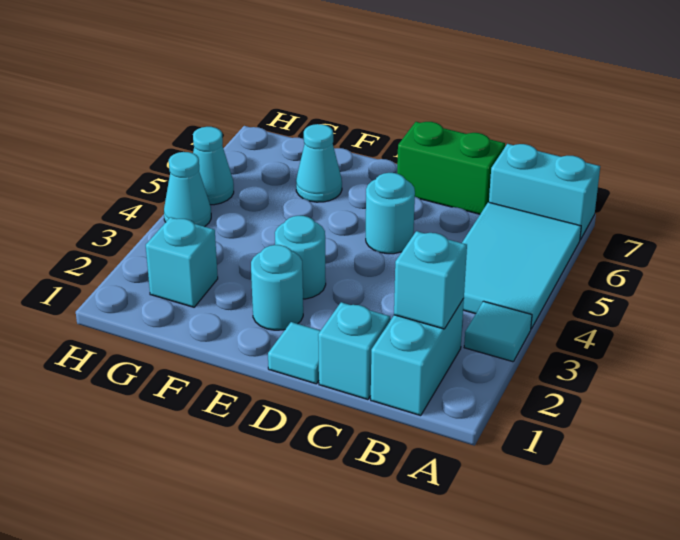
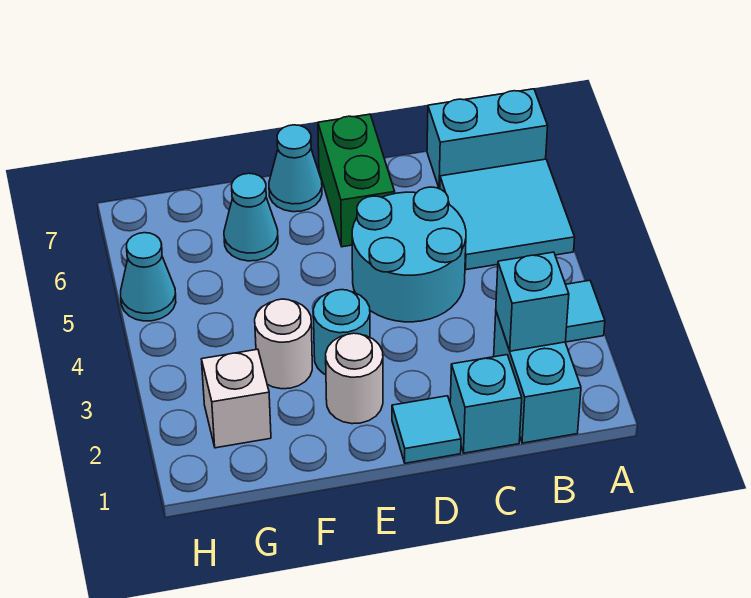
cyan tile A4:B6 level 1 -> cyan tile A5:B6 level 1
green brick C7:D7 level 1 -> green brick D6:D7 level 1
cyan round brick D5 level 1 -> cyan round brick C4:D5 level 1
cyan round brick E2 level 1 -> white round brick E2 level 1
none -> white round brick F3 level 1
cyan brick G2 level 1 -> white brick G2 level 1
cyan cone H4 level 1 -> cyan cone E7 level 1

